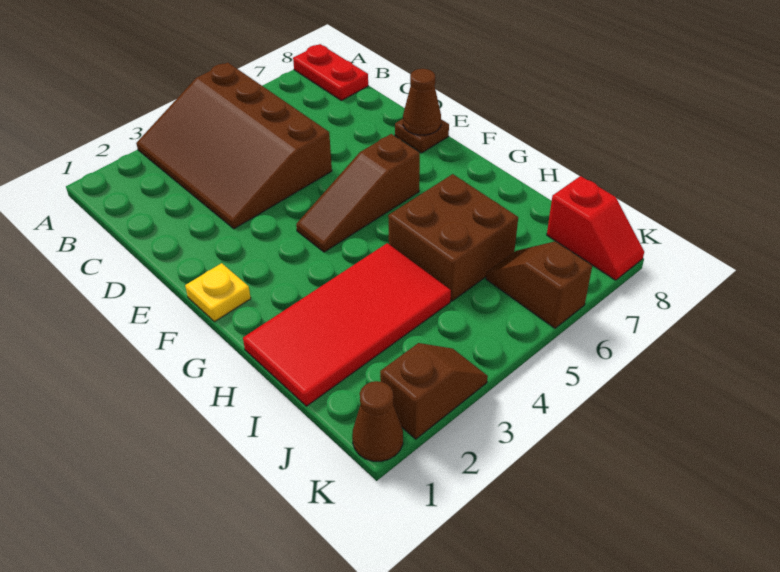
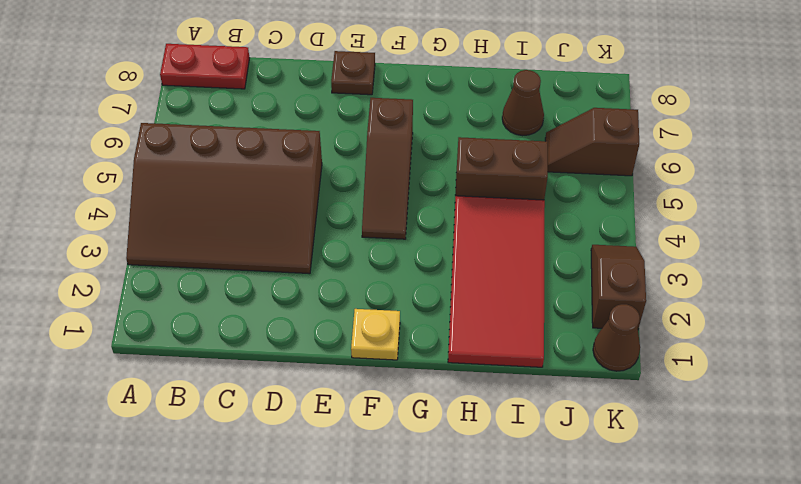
brown cone E8 level 2 -> brown cone I7 level 1
brown brick H5:I6 level 1 -> brown brick H5:I5 level 1
red slope J8:K8 level 1 top J -> none

